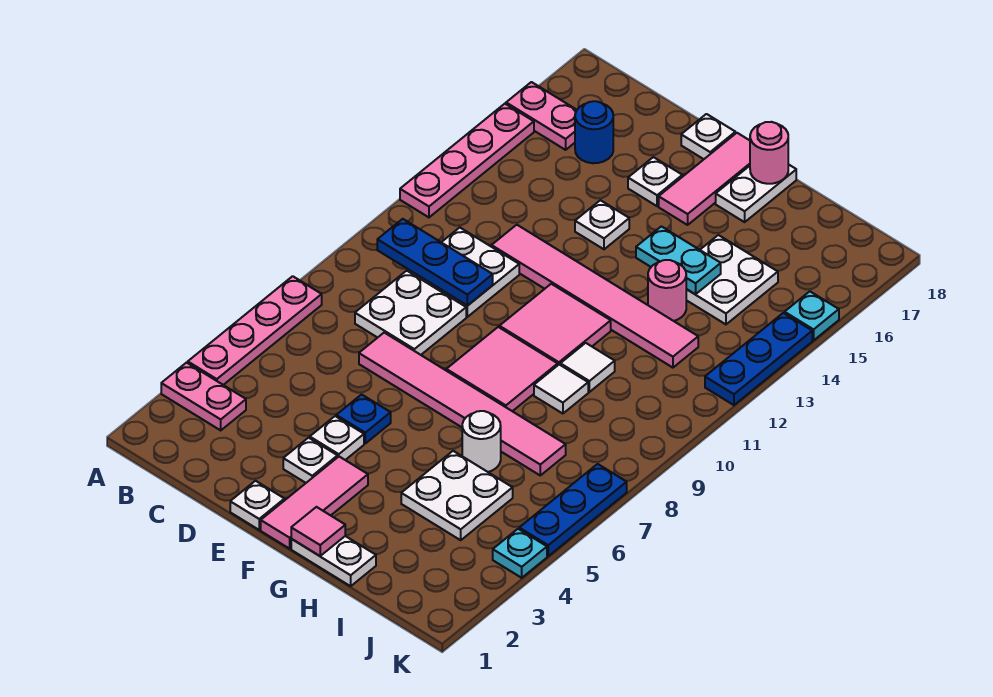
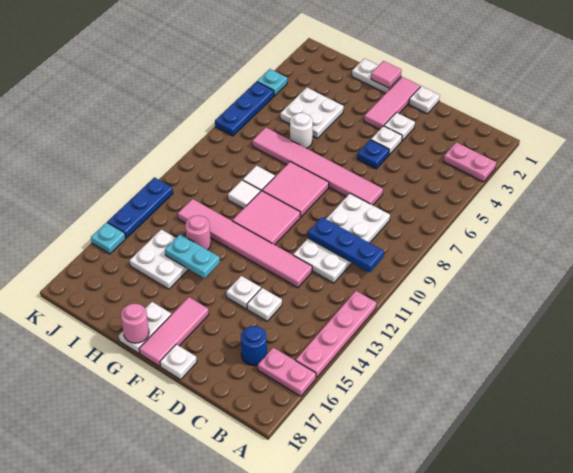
pink plate A4:A7 level 1 -> none
white plate E16 level 1 -> white plate D14 level 1

